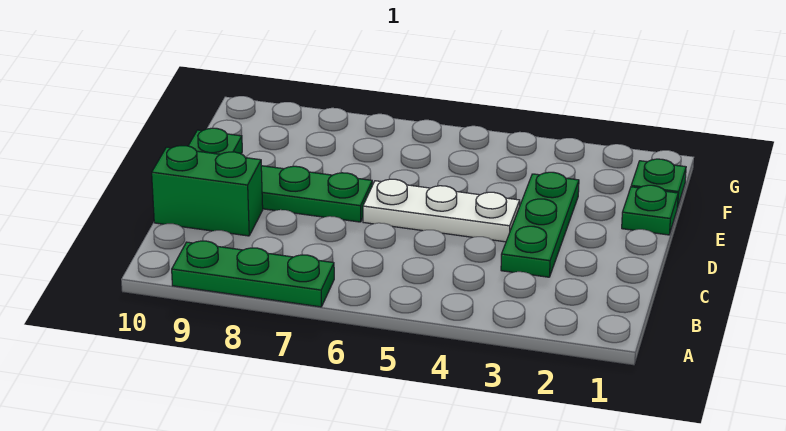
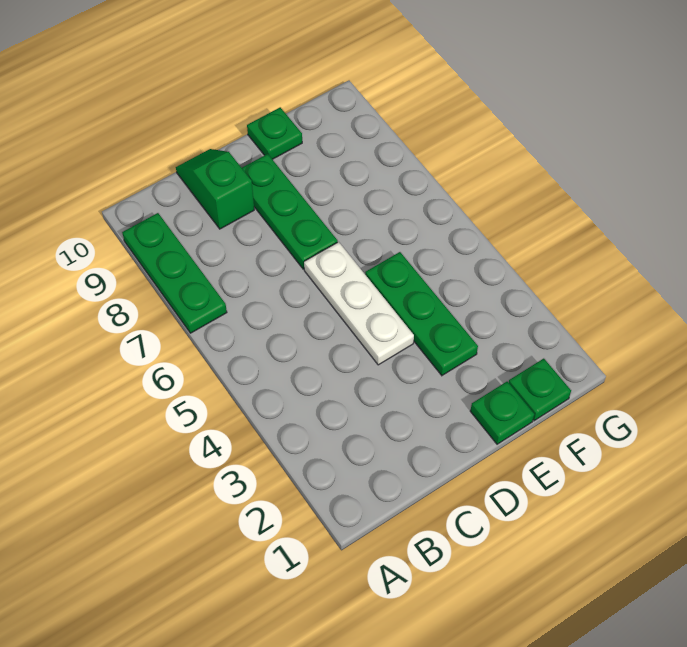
green plate C3:E3 level 1 -> green plate E3:E5 level 1
green brick C9:C10 level 1 -> green slope C9:C10 level 1 top 9

